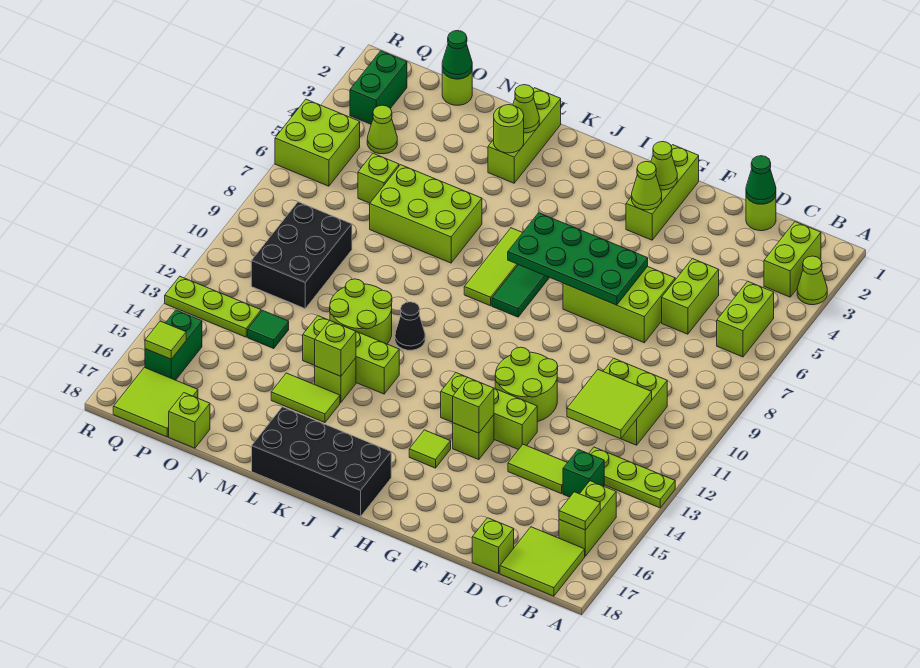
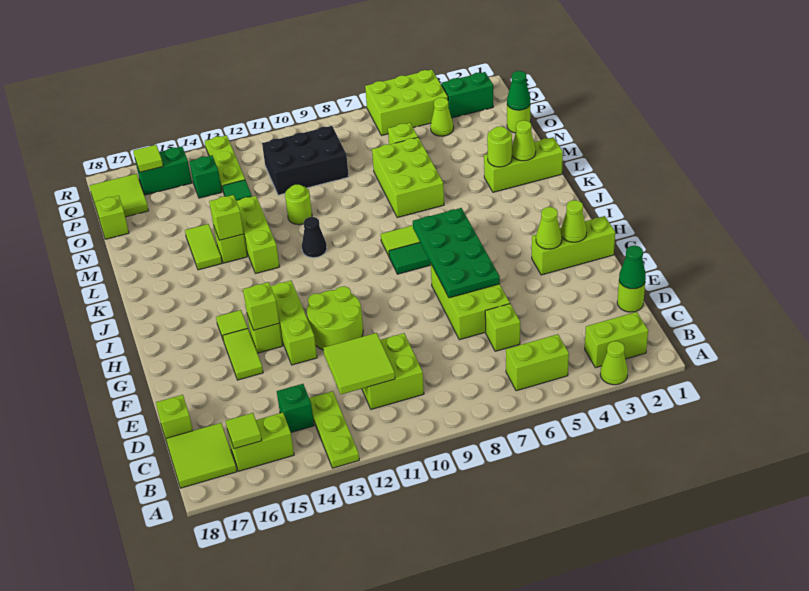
lime brick D5:D6 level 1 -> lime brick D6 level 1
lime tile D14:E14 level 1 -> lime tile F15:G15 level 1
black brick I17:L18 level 1 -> none
lime round brick L11:M12 level 1 -> lime round brick M11 level 1
none -> green brick P14 level 1
lime brick Q5:R6 level 1 -> lime brick Q4:R6 level 1

